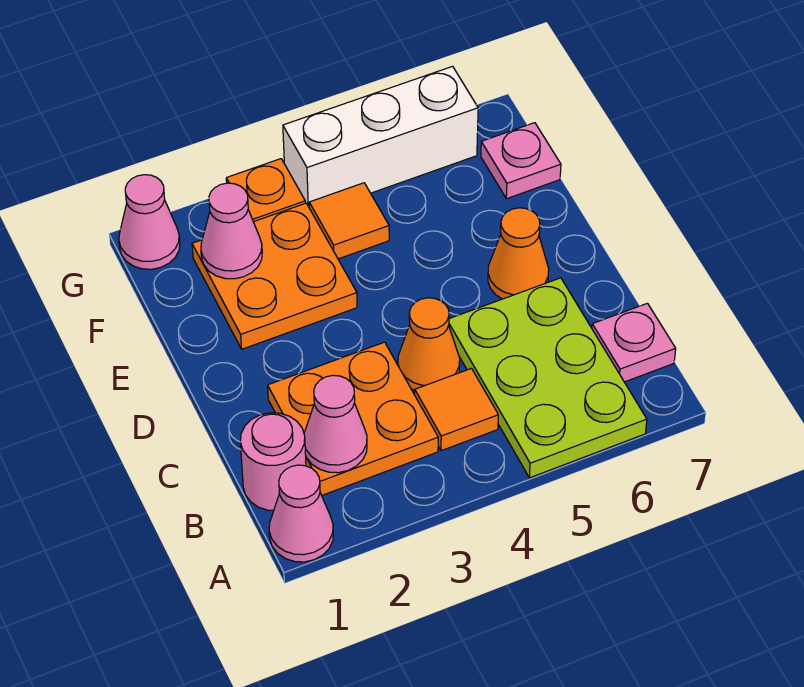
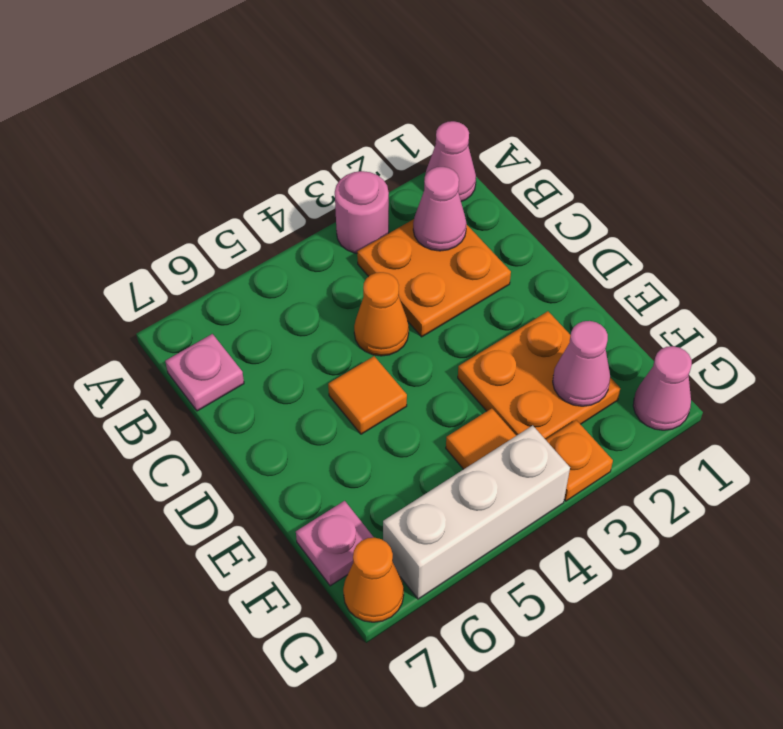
lime plate A5:C6 level 1 -> none
pink round brick B1 level 1 -> pink round brick A3 level 1
orange tile B4 level 1 -> orange tile D5 level 1
orange cone D6 level 1 -> orange cone G7 level 1

